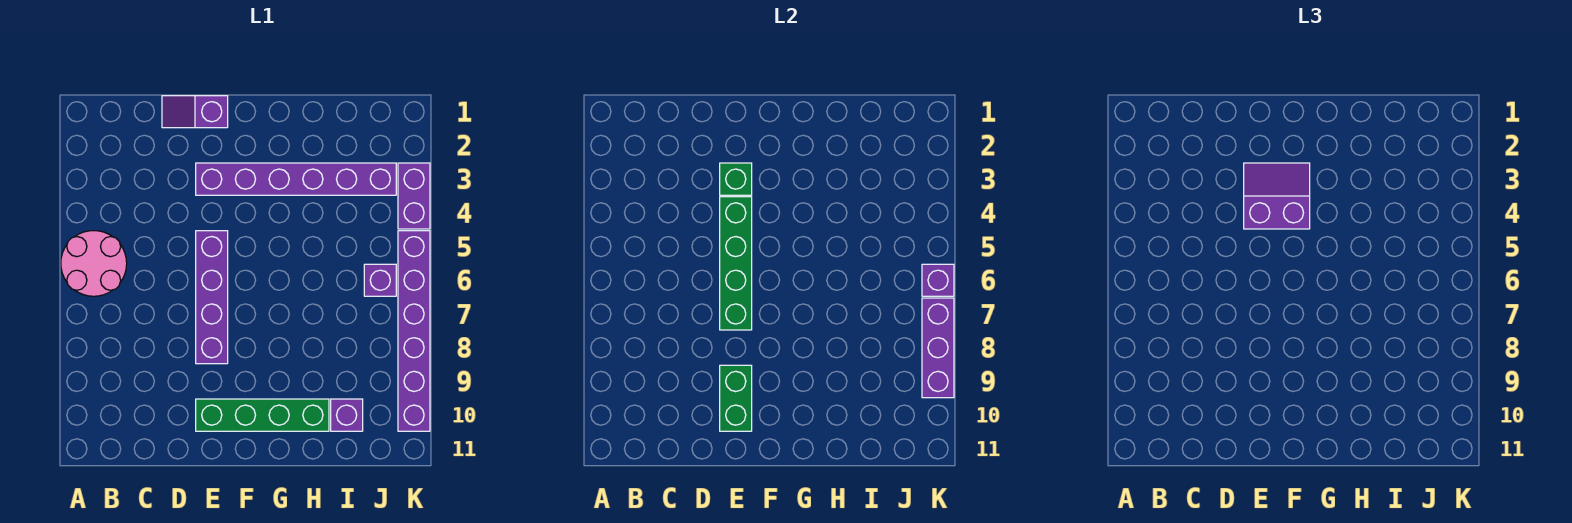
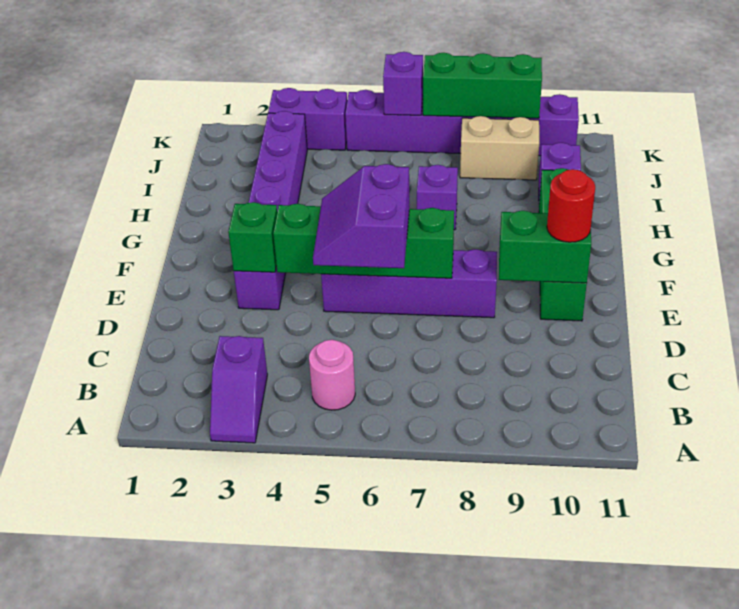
pink round brick A5:B6 level 1 -> pink round brick B5 level 1
purple slope D1:E1 level 1 top E -> purple slope A3:B3 level 1 top B
purple slope E3:F4 level 3 top 4 -> purple slope D5:E6 level 3 top 6
none -> red round brick E10 level 3
purple brick J6 level 1 -> purple brick H7 level 1
none -> tan brick J8:J9 level 1
purple brick K7:K9 level 2 -> green brick K7:K9 level 2

